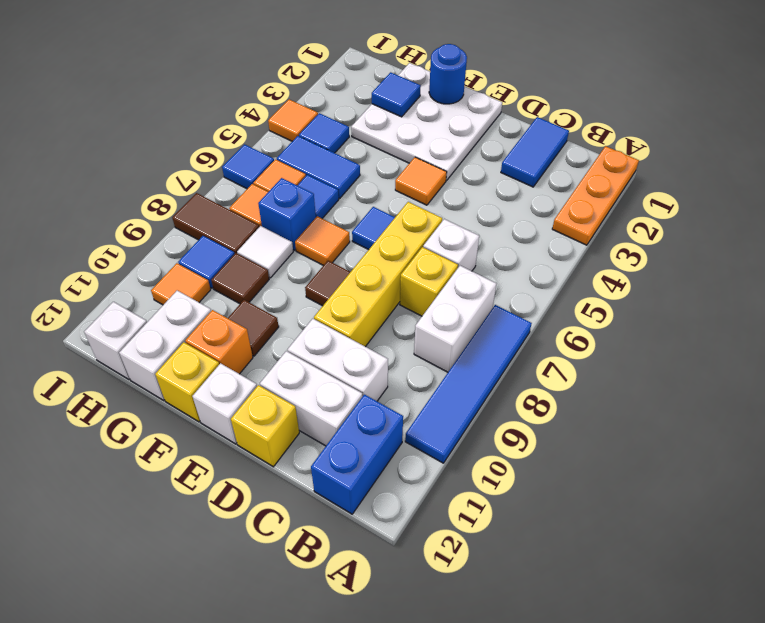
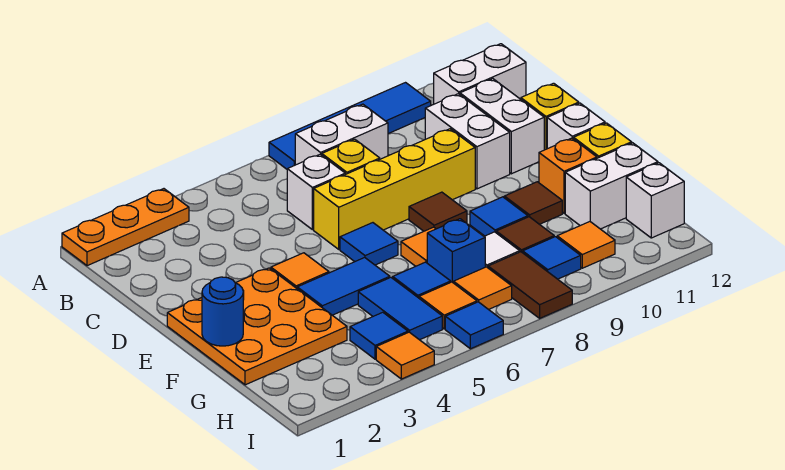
blue brick B11:B12 level 1 -> white brick B11:B12 level 1
blue tile C1:C2 level 1 -> blue tile F4:F5 level 1
white plate E1:G3 level 1 -> orange plate E1:G3 level 1
blue tile G2 level 2 -> blue tile F9 level 1

